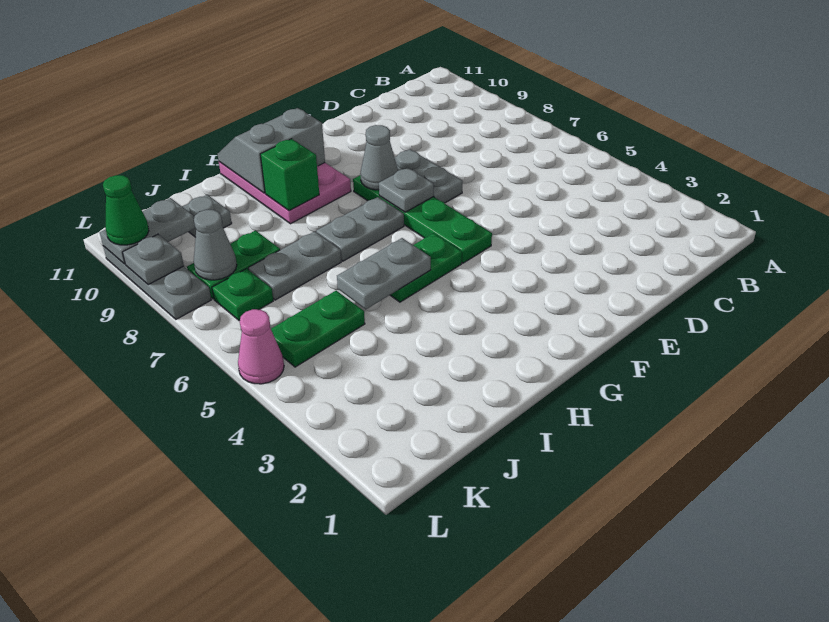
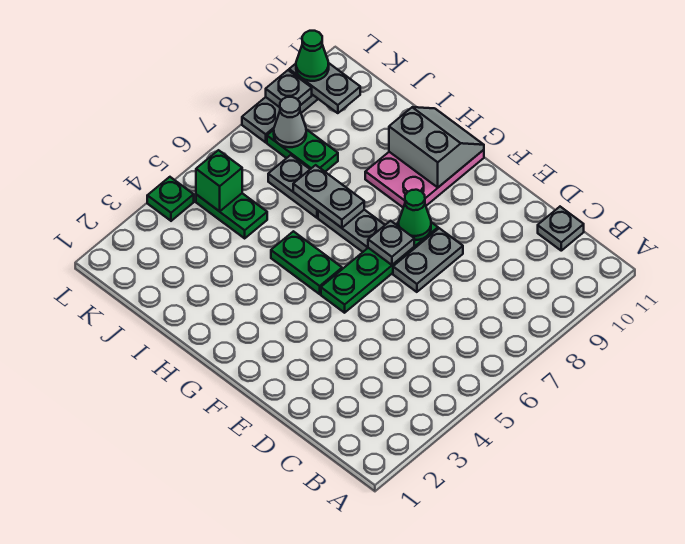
grey cone F8 level 2 -> green cone F8 level 2
grey plate H5:I5 level 2 -> grey plate H7:I7 level 2
green brick H9 level 2 -> green brick K5 level 2
grey plate J10 level 1 -> grey plate C11 level 1
green plate K7 level 1 -> green plate L4 level 1
pink cone L5 level 1 -> none

